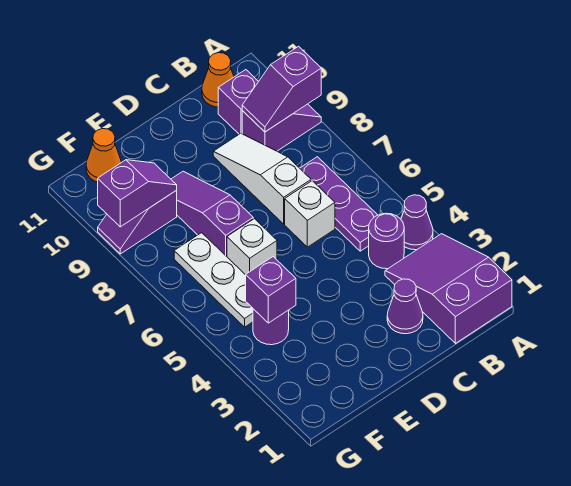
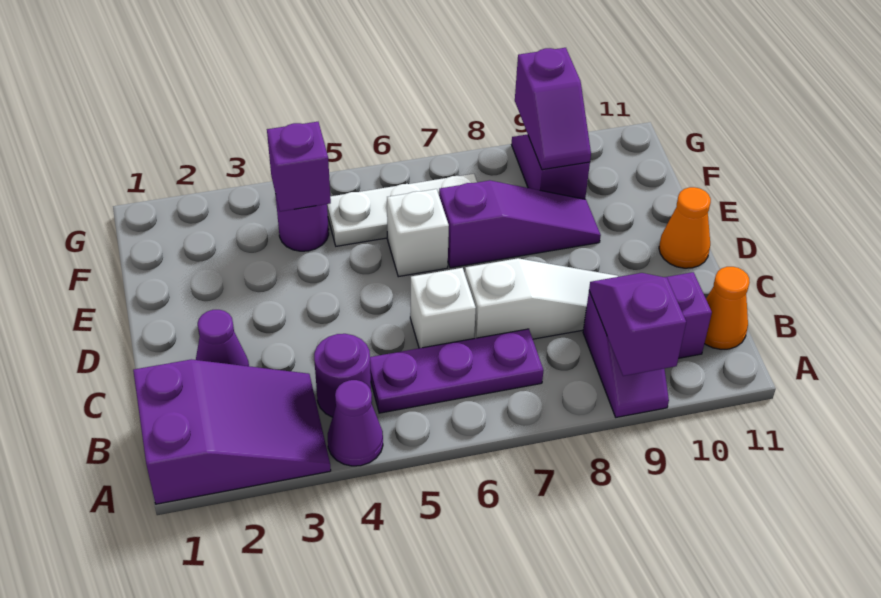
orange cone F11 level 1 -> orange cone D11 level 1

